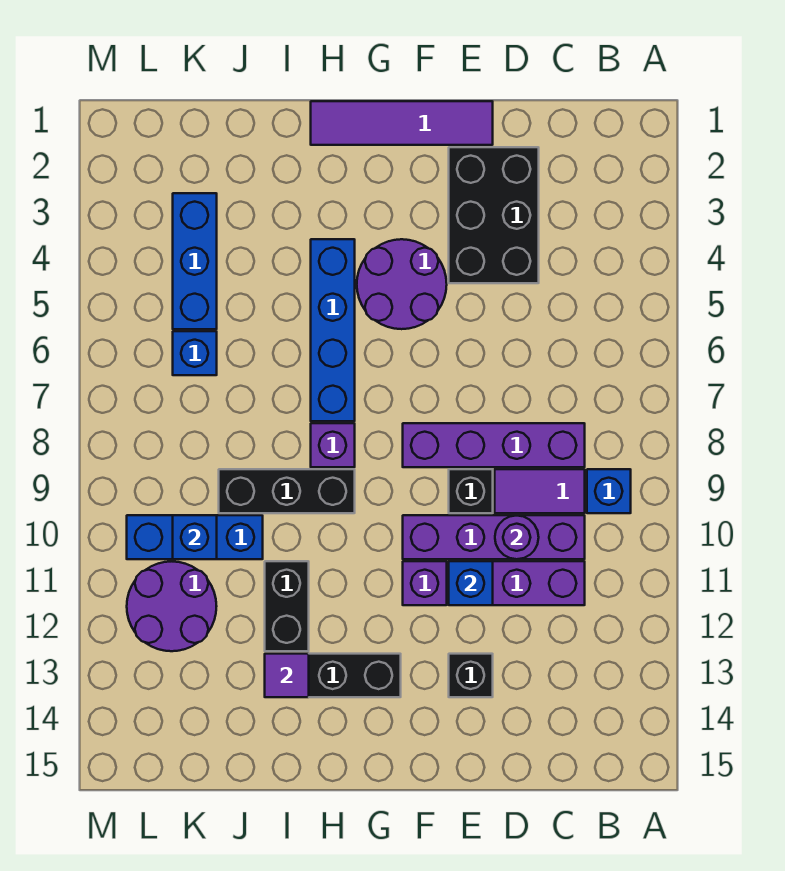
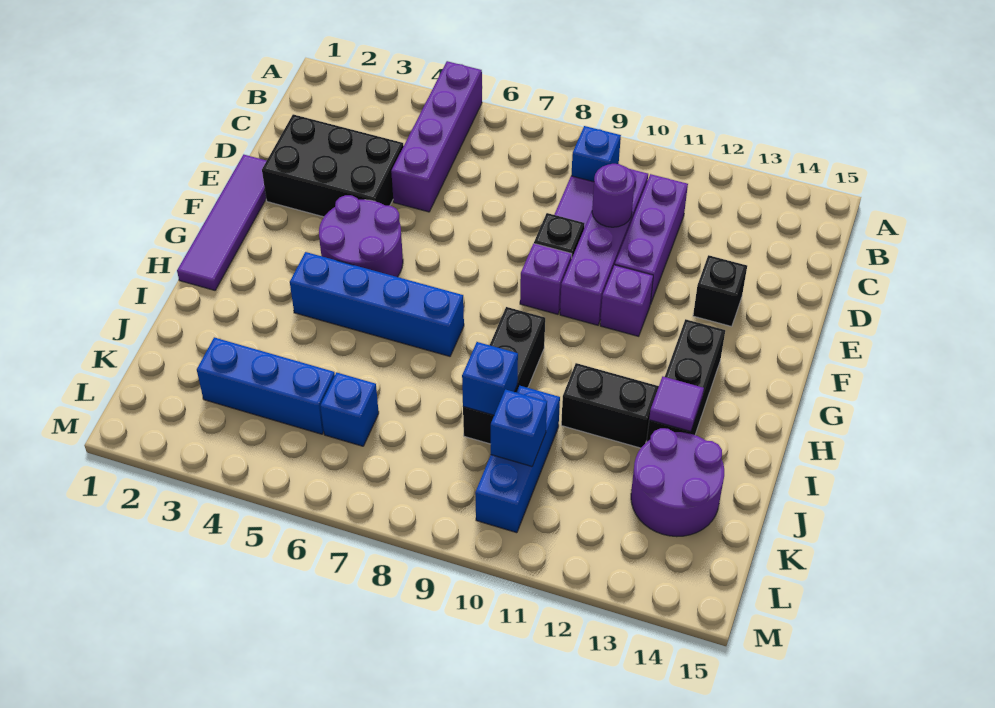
purple brick C8:F8 level 1 -> purple brick A5:D5 level 1
blue brick E11 level 2 -> blue brick J9 level 2
purple brick H8 level 1 -> purple brick F9 level 1
purple round brick K11:L12 level 1 -> purple round brick J13:K14 level 1

